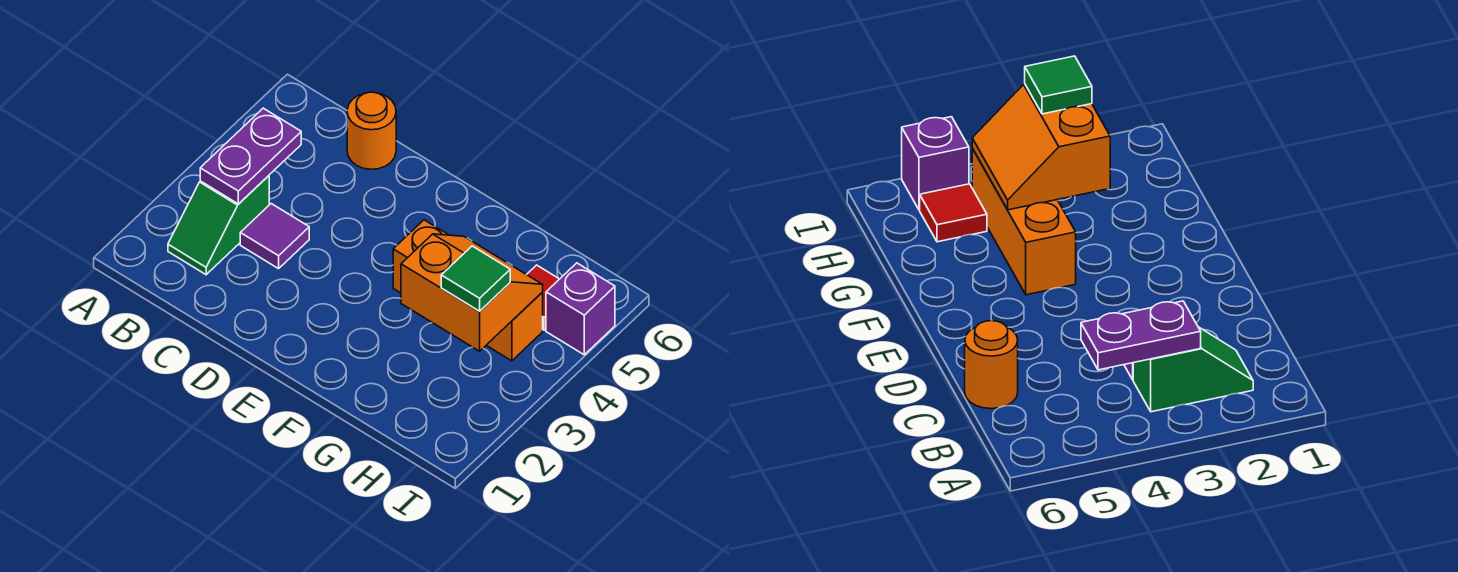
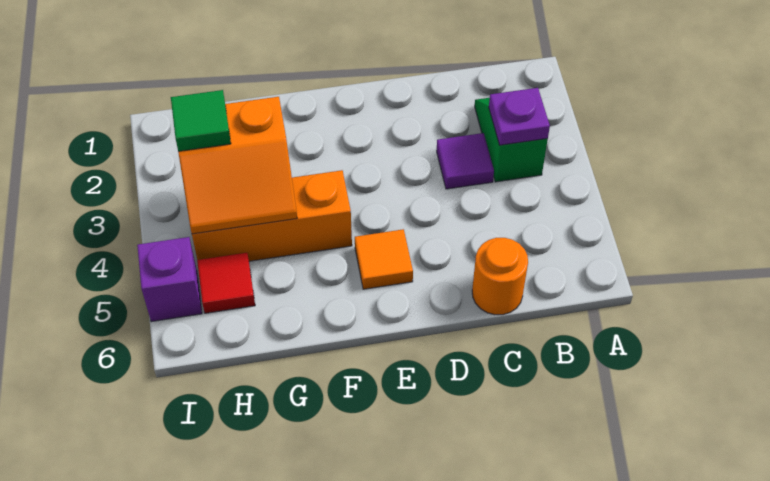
purple plate B3:B4 level 2 -> purple plate B3 level 2
none -> orange tile E5 level 1

